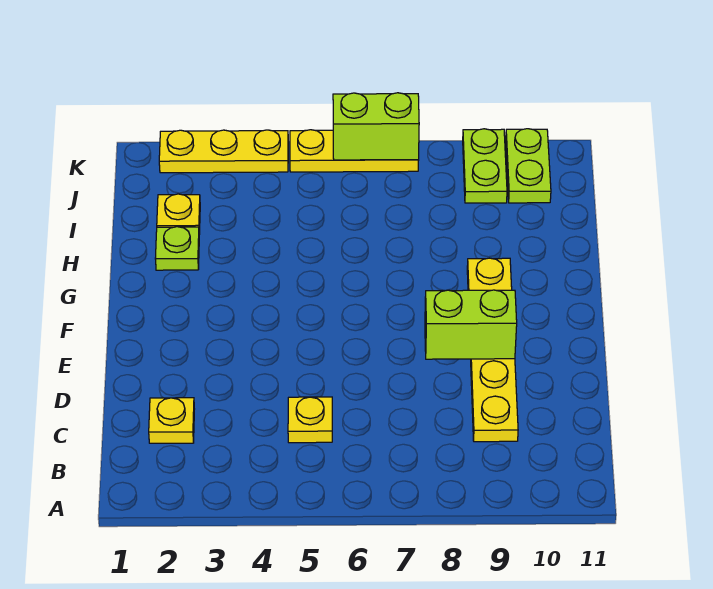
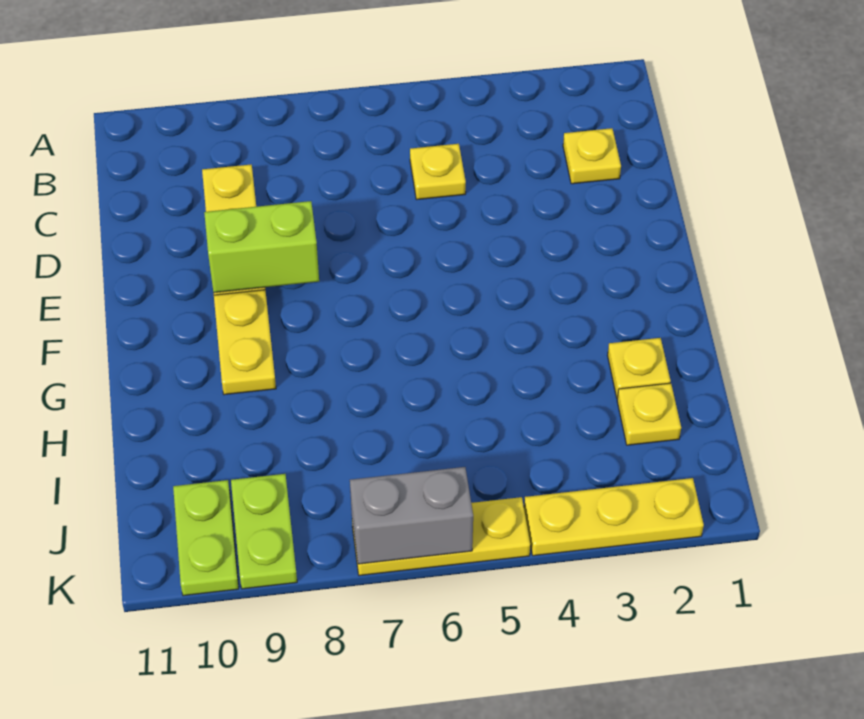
lime plate H2 level 1 -> yellow plate H2 level 1
lime brick K6:K7 level 2 -> grey brick K6:K7 level 2

